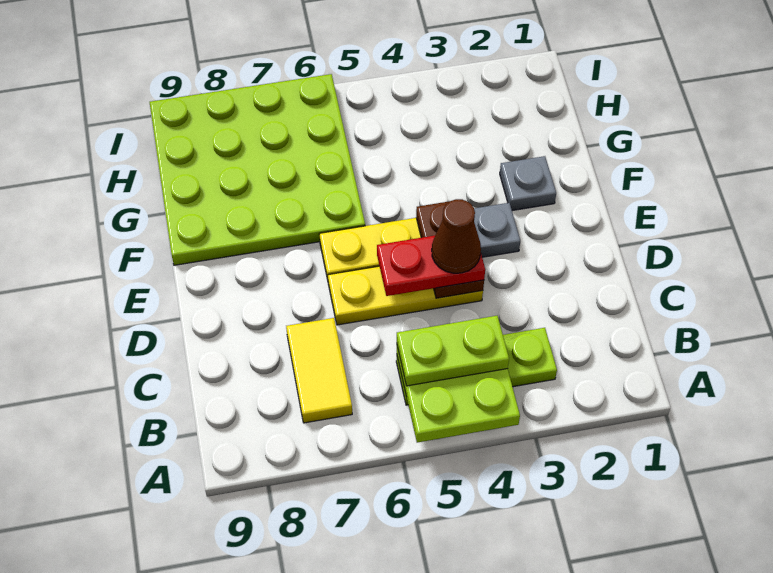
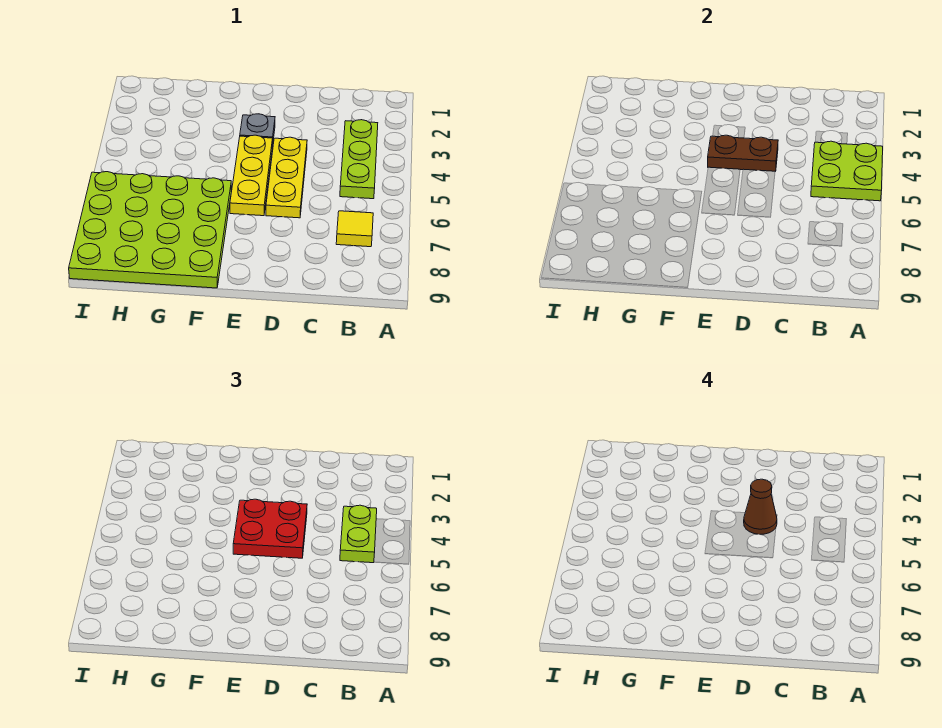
yellow tile B7:C7 level 1 -> yellow tile B7 level 1
red plate D4:D5 level 3 -> red plate D4:E5 level 3
grey plate F2 level 1 -> none

